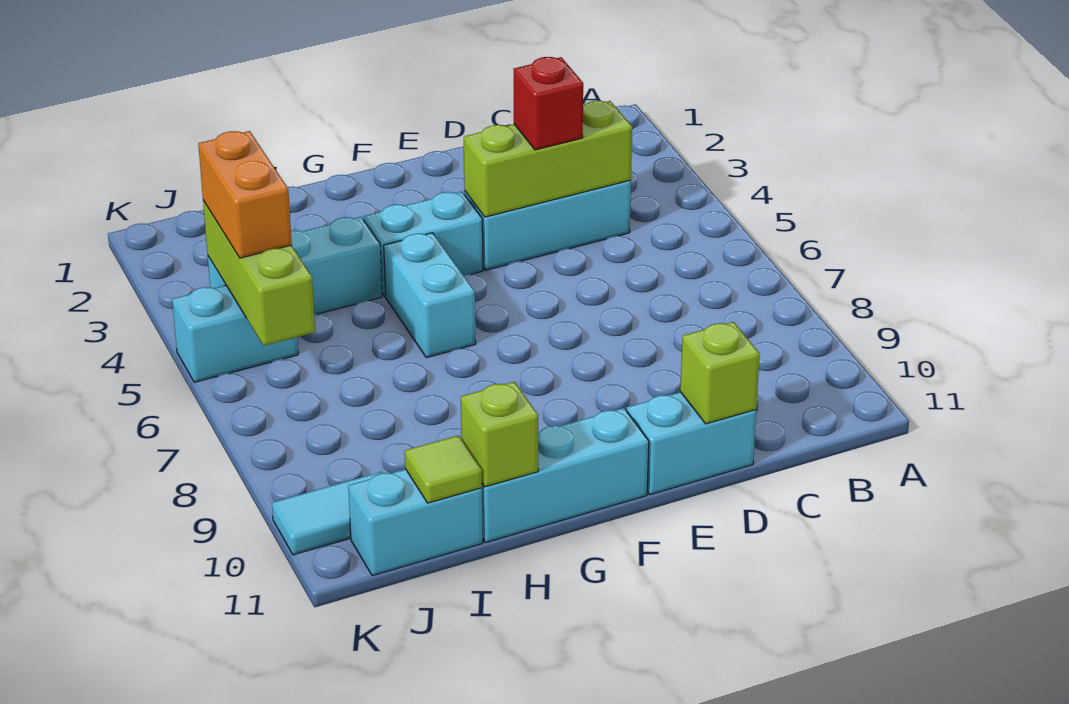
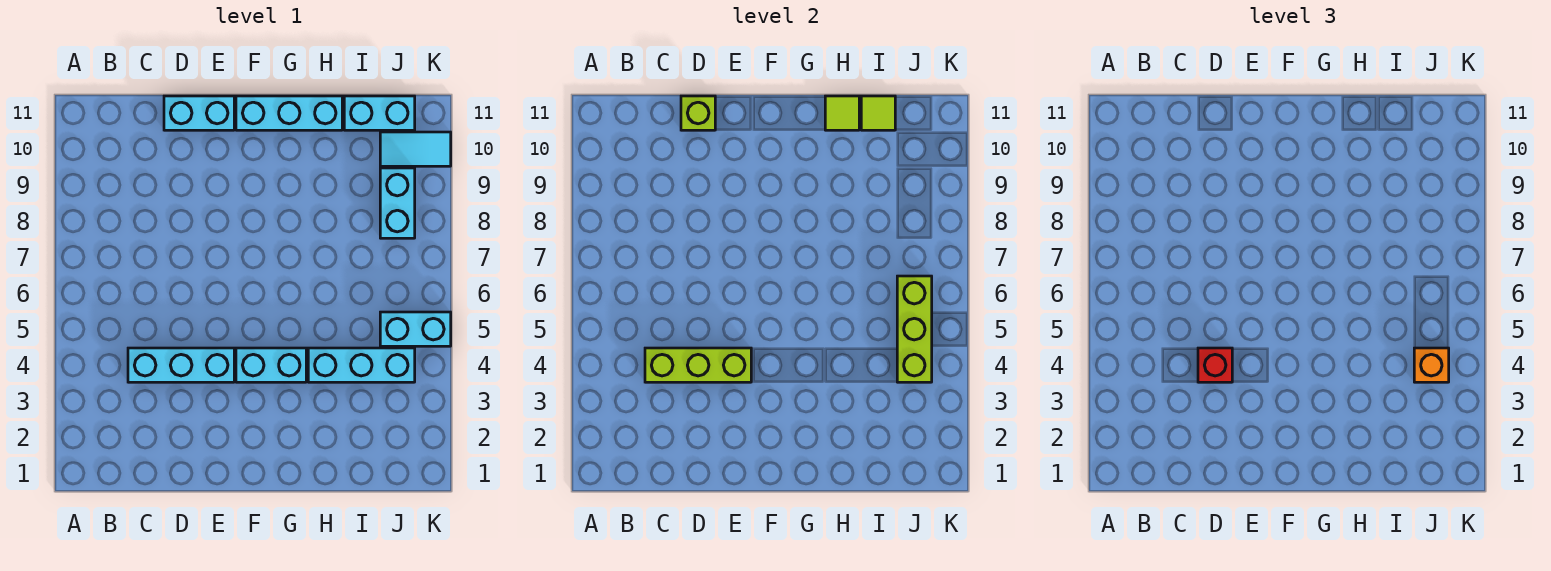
cyan brick G5:G6 level 1 -> cyan brick J8:J9 level 1
lime brick H11 level 2 -> lime tile H11 level 2
orange brick J4:J5 level 3 -> orange brick J4 level 3

